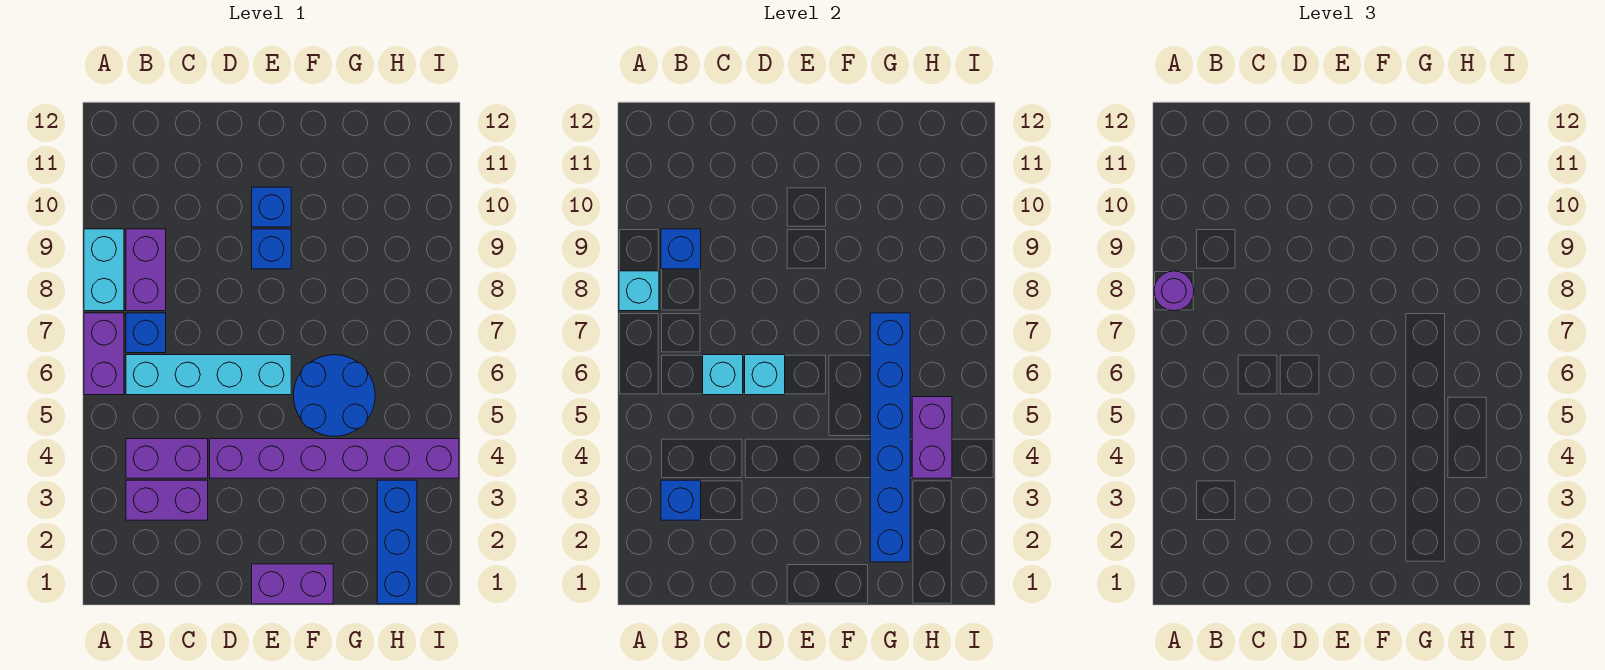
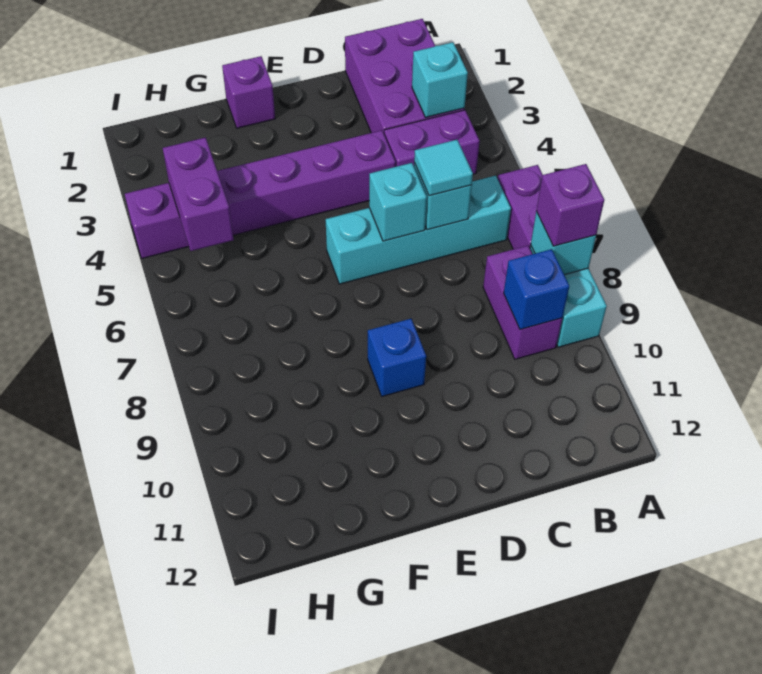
purple round brick A8 level 3 -> purple brick A8 level 3
purple brick B3:C3 level 1 -> purple brick B1:C3 level 1
blue brick B3 level 2 -> cyan brick B3 level 2
blue brick B7 level 1 -> none
none -> cyan tile C6 level 3
purple brick E1:F1 level 1 -> purple brick F1 level 1
blue brick E10 level 1 -> none
blue round brick F5:G6 level 1 -> none
blue brick G2:G7 level 2 -> none
blue brick H1:H3 level 1 -> none

